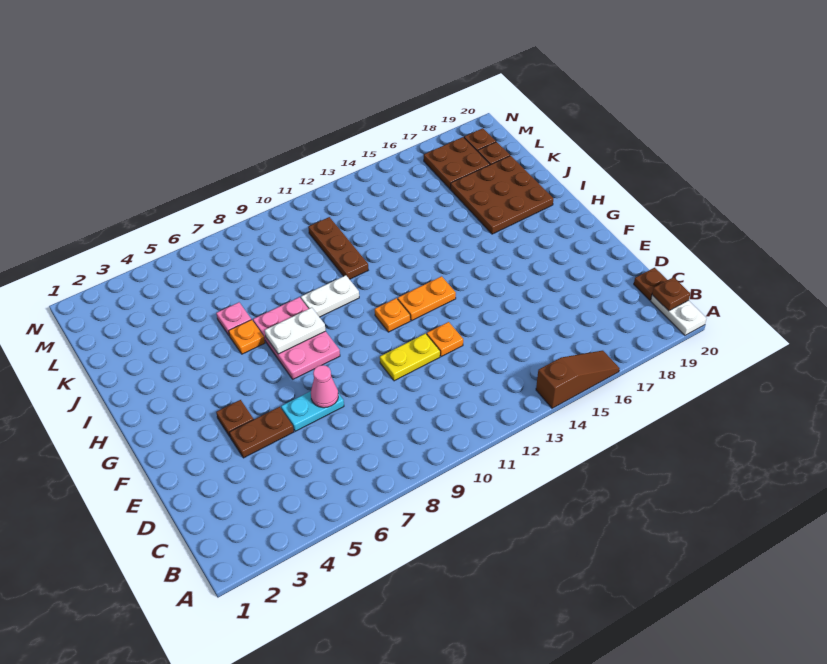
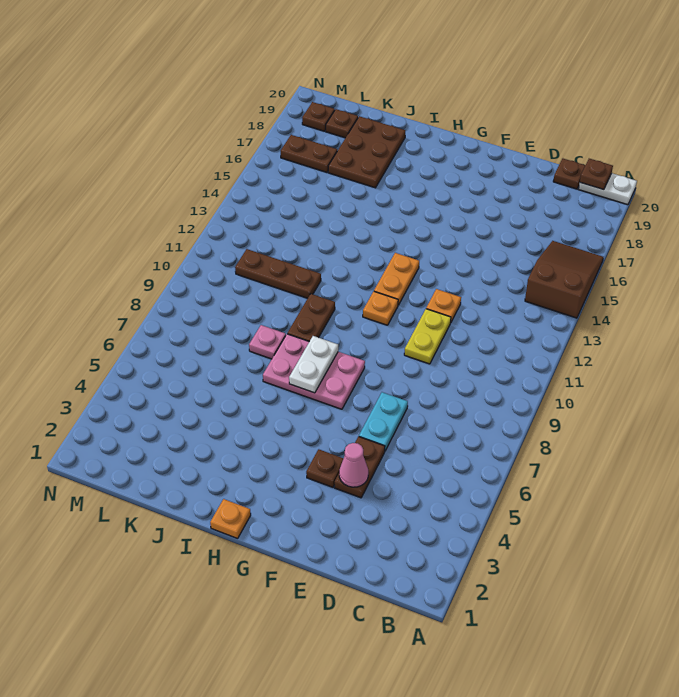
brown slope A14:A16 level 1 top 14 -> brown slope A14:B16 level 1 top 14
pink cone E7 level 2 -> pink cone E4 level 2
orange plate I6 level 1 -> orange plate H1 level 1
white plate I9:I10 level 1 -> brown plate I9:I10 level 1
brown plate I17:K19 level 1 -> brown plate J17:K19 level 1
pink plate J6 level 1 -> pink plate J8 level 1
brown plate L17:M18 level 1 -> brown plate L17:M17 level 1

